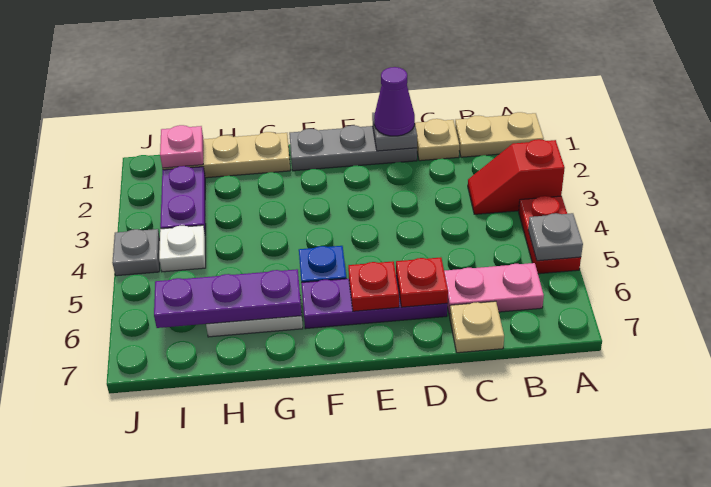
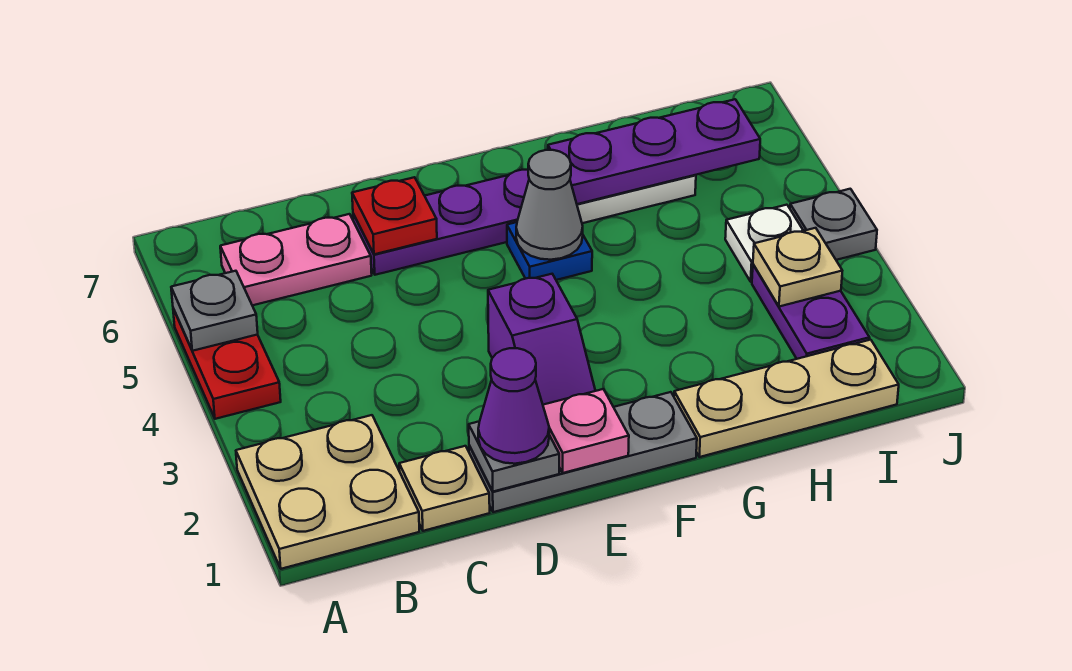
tan plate A1:B1 level 1 -> tan plate A1:B2 level 1
red slope A3:B3 level 1 top A -> none
tan plate C7 level 1 -> tan plate I3 level 2
none -> purple slope E2:E3 level 1 top 3
red plate E6 level 2 -> none
none -> grey cone F5 level 2
pink plate I1 level 2 -> pink plate E1 level 2

